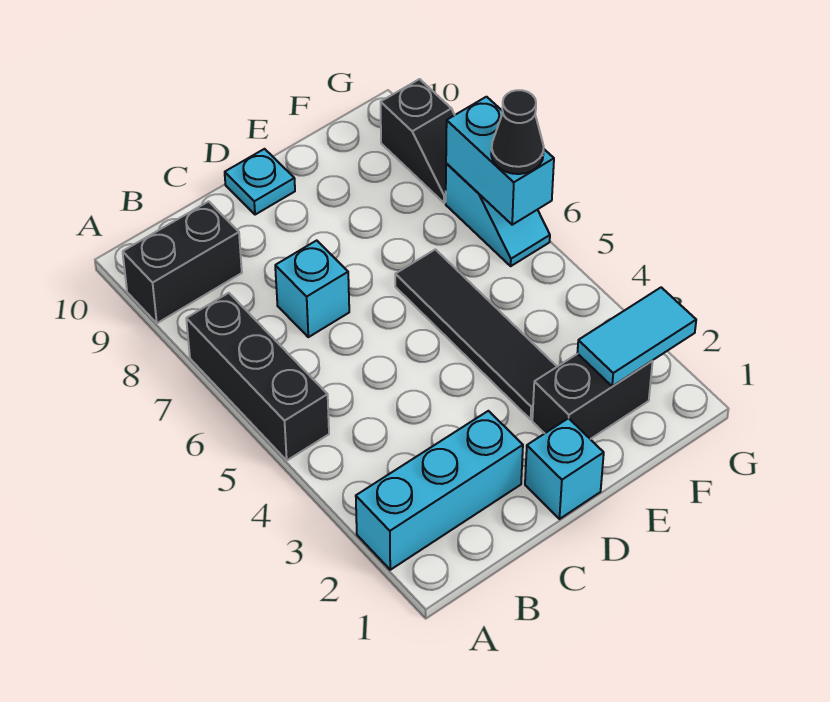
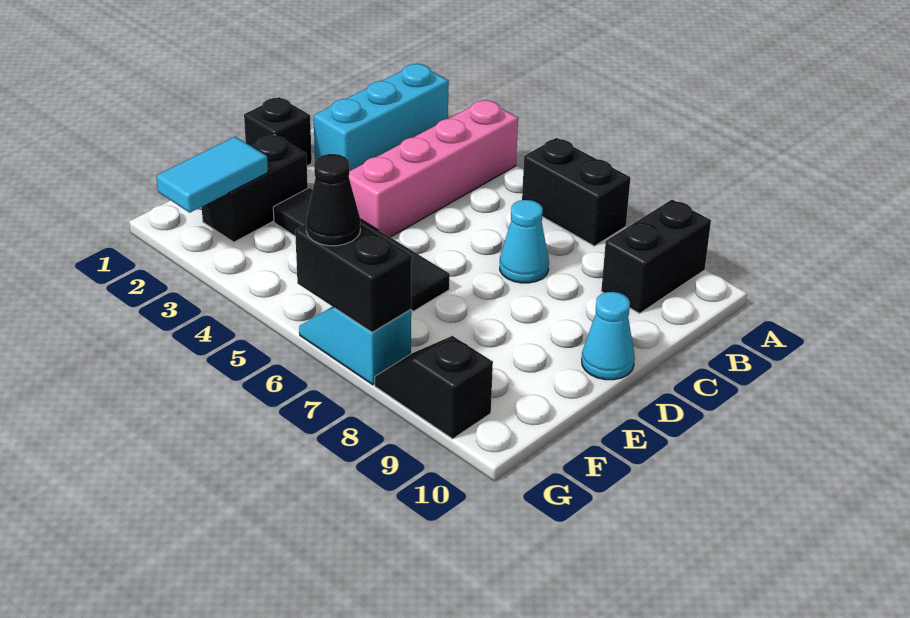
none -> pink brick A4:D4 level 1
black brick A5:A7 level 1 -> black brick A6:A7 level 1
cyan brick C7 level 1 -> cyan cone C7 level 1
cyan brick D1 level 1 -> black brick D1 level 1
cyan plate D10 level 1 -> cyan cone D10 level 1
cyan brick G6:G7 level 2 -> black brick G6:G7 level 2

